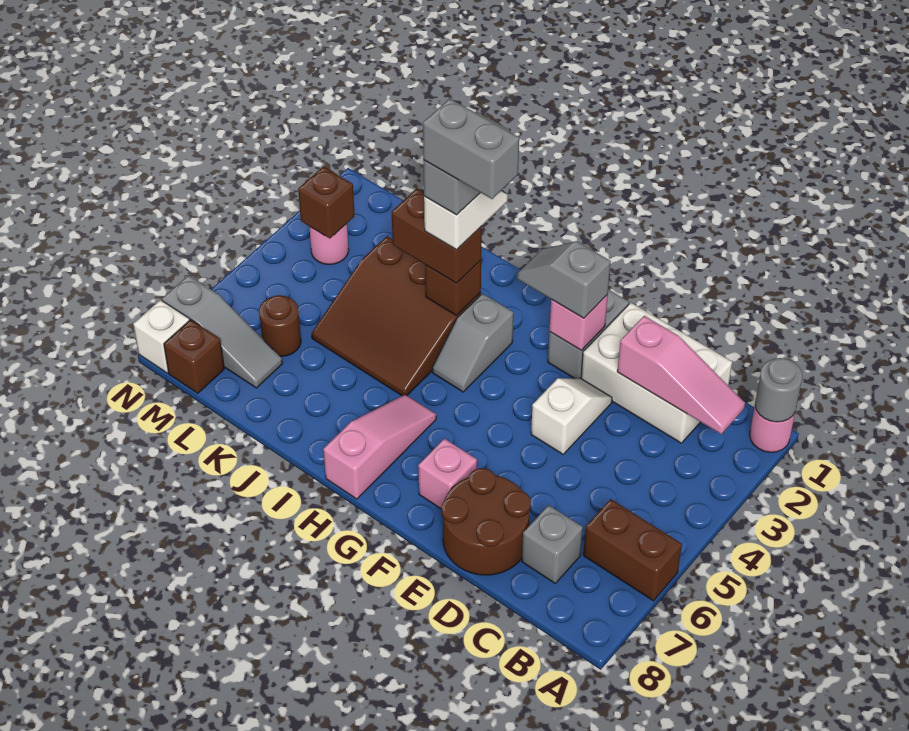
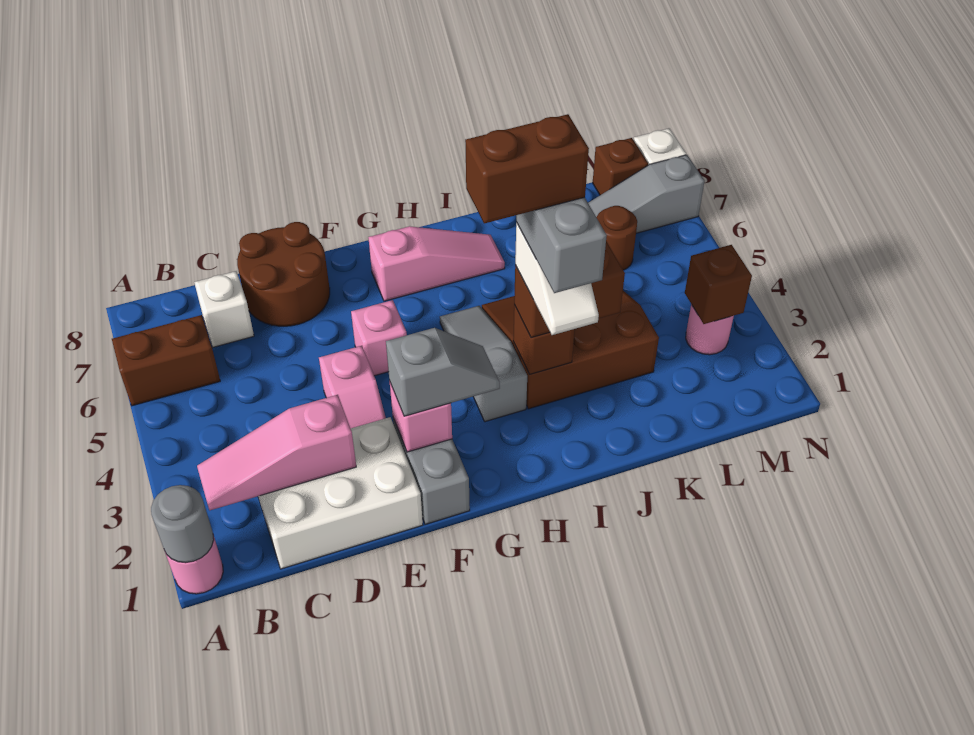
grey brick C7 level 1 -> white brick C7 level 1
white slope E3:E4 level 1 top 4 -> pink slope E3:E4 level 1 top 4
pink brick F7 level 1 -> pink brick F5 level 1
grey slope H3:H4 level 1 top 3 -> grey slope H3:H5 level 1 top 3
grey brick H3:I3 level 6 -> brown brick H3:I3 level 6
pink slope H6:H8 level 1 top 8 -> pink slope G7:I7 level 1 top G

